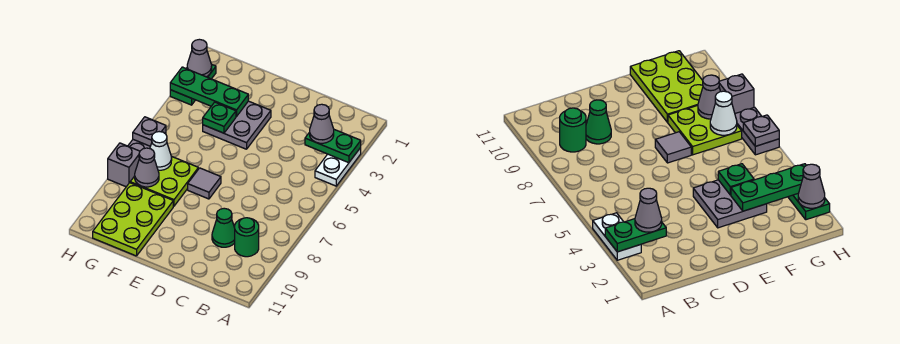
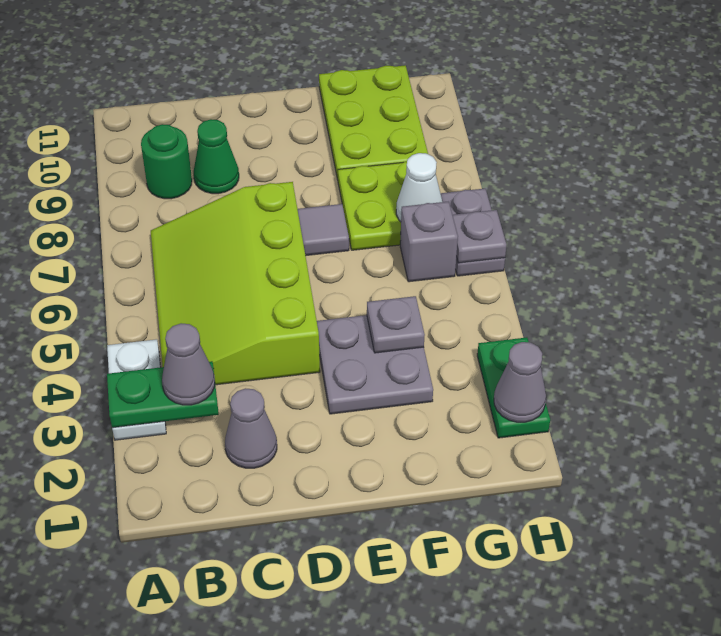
none -> lime slope B4:D7 level 1 top D
green plate F3:H3 level 2 -> none
green plate F4 level 2 -> grey plate F4 level 2
grey cone G8 level 2 -> grey cone C2 level 1
grey brick H8 level 1 -> grey brick G6 level 1

